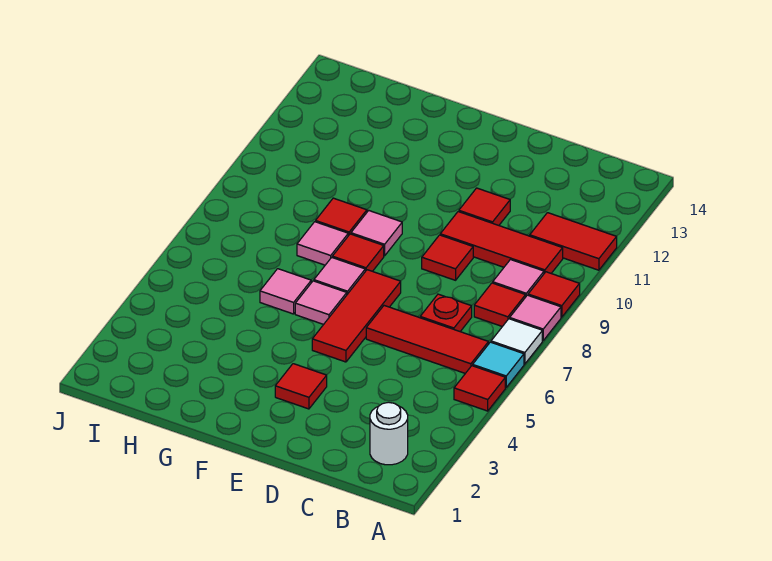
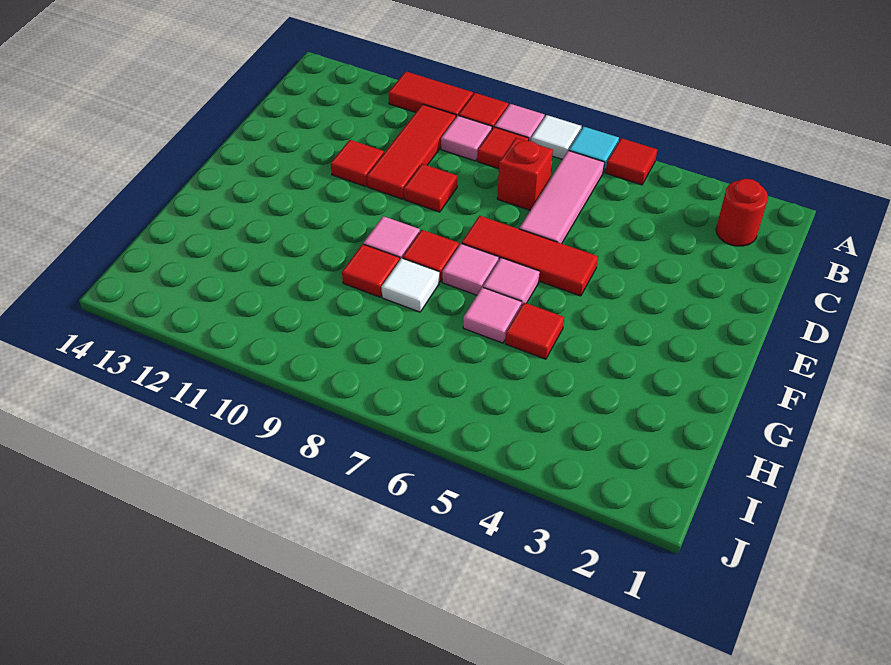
red tile A11:B11 level 1 -> red tile A10:A11 level 1
white round brick B2 level 1 -> red round brick B2 level 1
red tile B6:D6 level 1 -> pink tile B6:D6 level 1
red plate C7 level 1 -> red brick C7 level 1
red tile E3 level 1 -> red tile G5 level 1
pink tile G8 level 1 -> white tile G8 level 1

